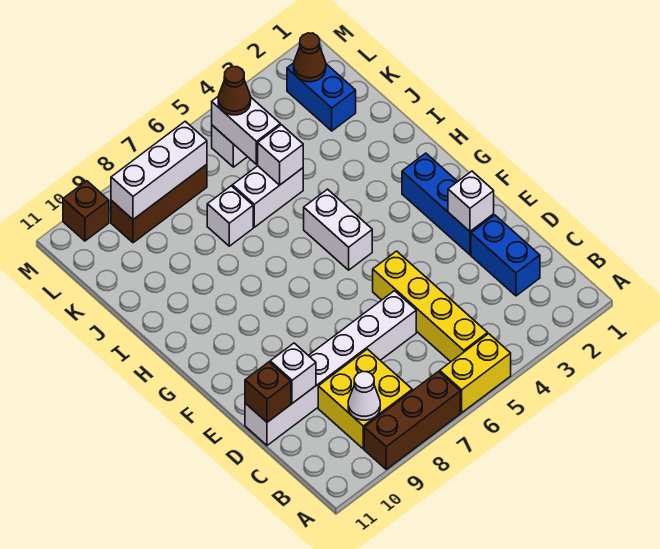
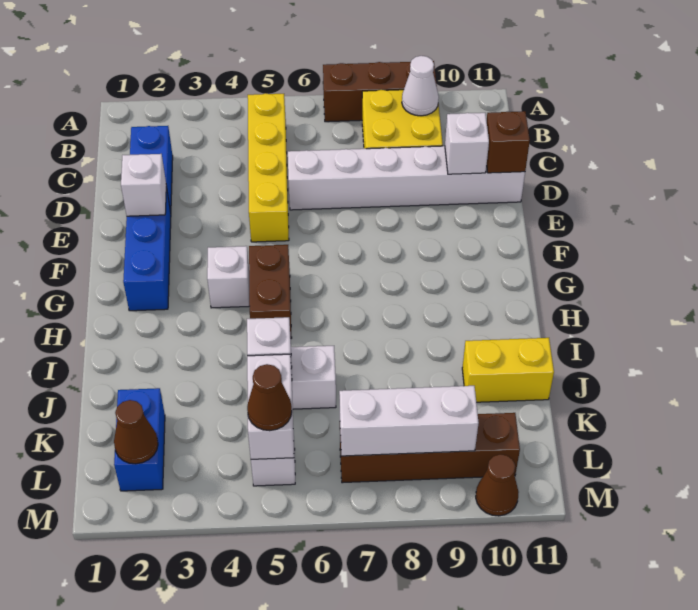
yellow brick A5:A6 level 1 -> yellow brick J10:J11 level 1
white brick G5:H5 level 1 -> brown brick G5:H5 level 1
white brick J7 level 1 -> white brick G4 level 1
brown brick L7:L9 level 1 -> brown brick L7:L10 level 1
brown brick M10 level 1 -> brown cone M10 level 1

